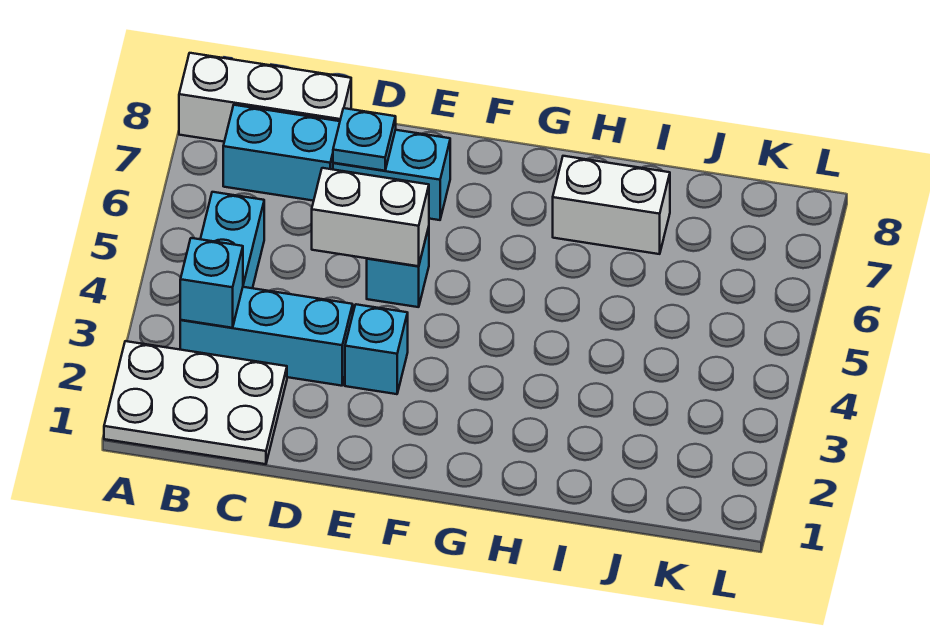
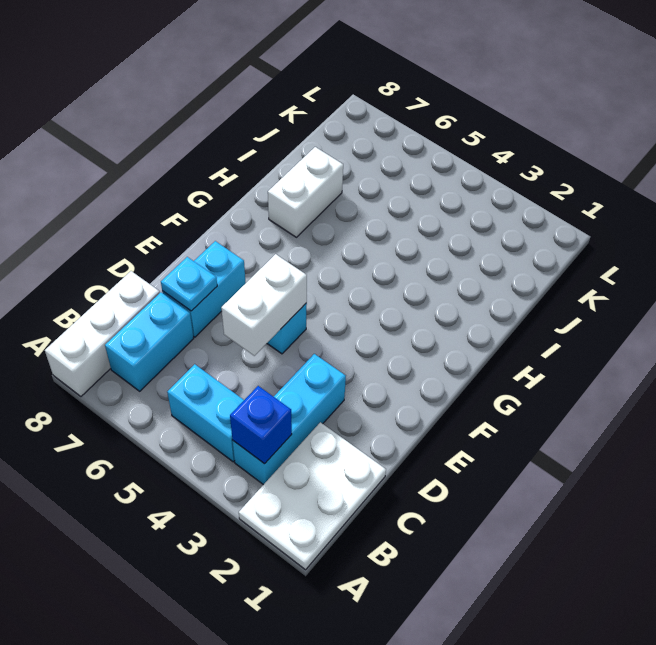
cyan brick B3 level 2 -> blue brick B3 level 2
cyan brick E3 level 1 -> none

